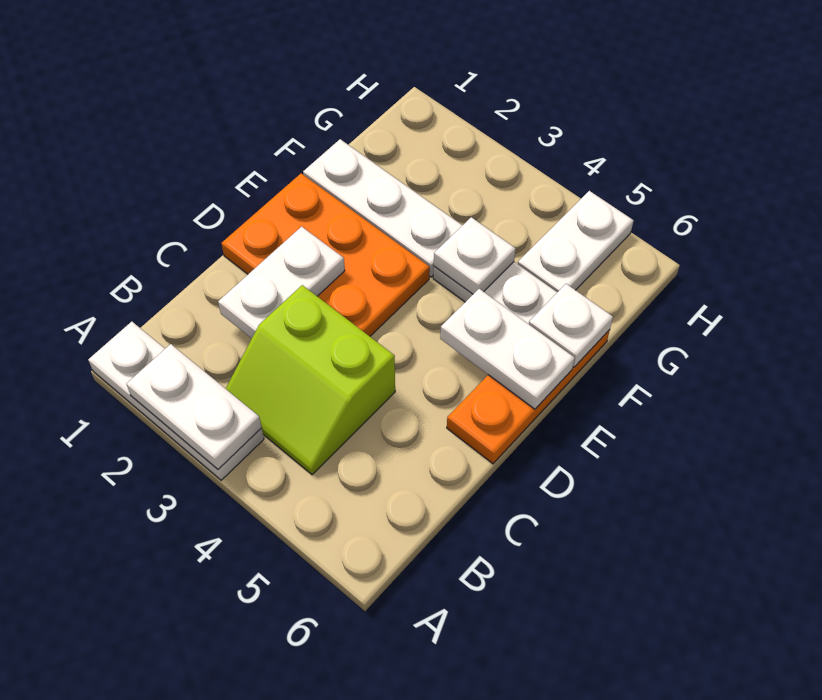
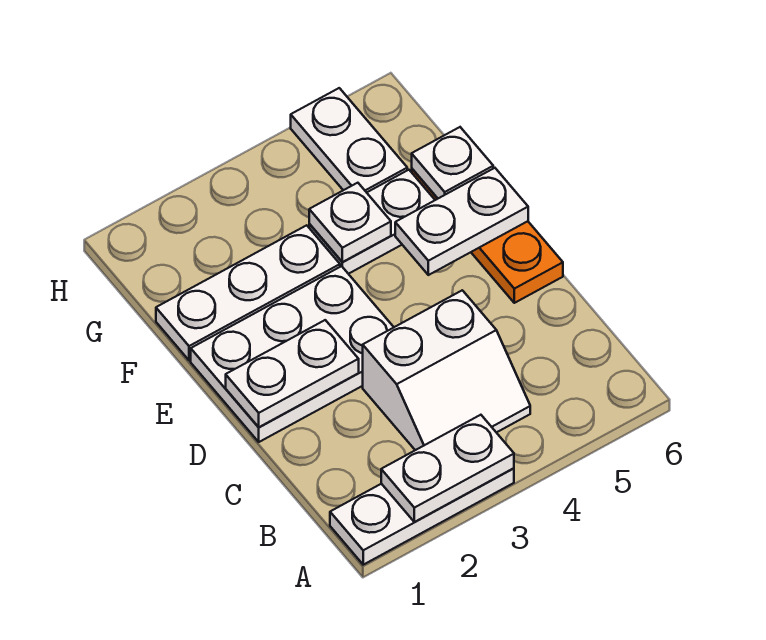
lime slope B3:C4 level 1 top C -> white slope B3:C4 level 1 top C
white plate C2:D2 level 2 -> white plate D1:D2 level 2
orange plate D1:E3 level 1 -> white plate D1:E3 level 1

